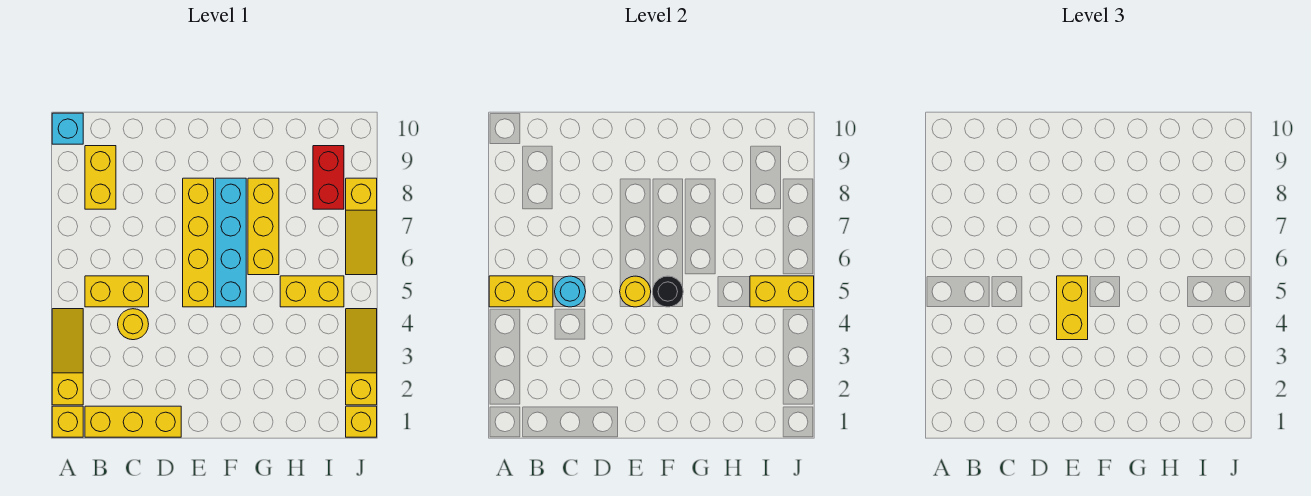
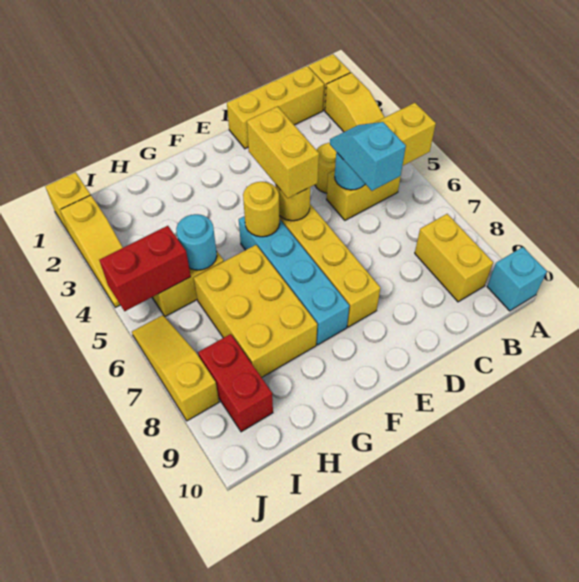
none -> cyan slope C5:C6 level 3 top 6
black round brick F5 level 2 -> yellow round brick F5 level 2
yellow brick G6:G8 level 1 -> yellow brick G6:H8 level 1
none -> cyan round brick H5 level 2
yellow brick I5:J5 level 2 -> red brick I5:J5 level 2

